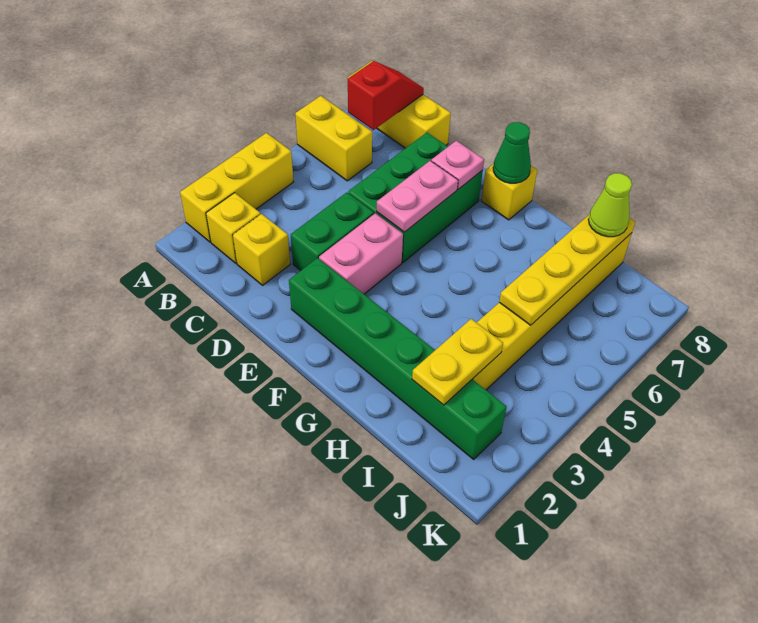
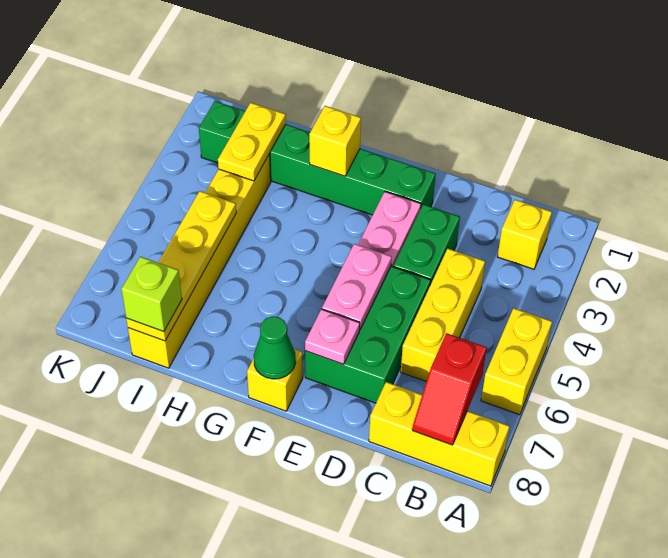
yellow brick A2:A4 level 1 -> yellow brick C4:C6 level 1
yellow brick A6:B6 level 1 -> yellow brick A5:A6 level 1
yellow brick C2 level 1 -> yellow brick G2 level 2
lime cone I8 level 3 -> lime brick I8 level 3

